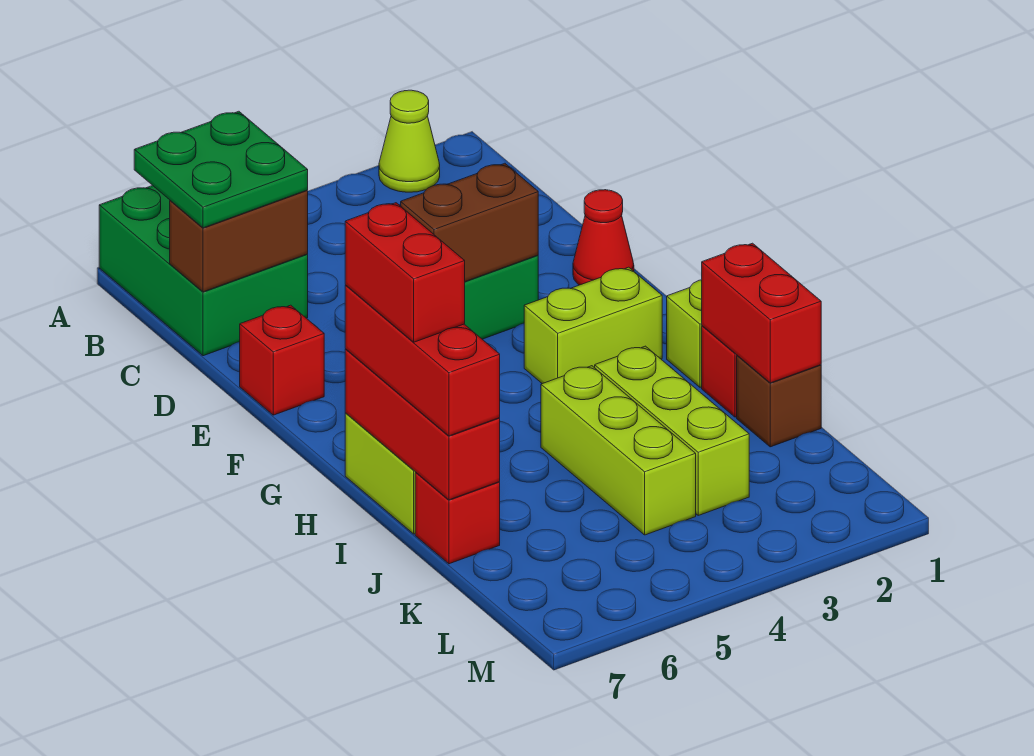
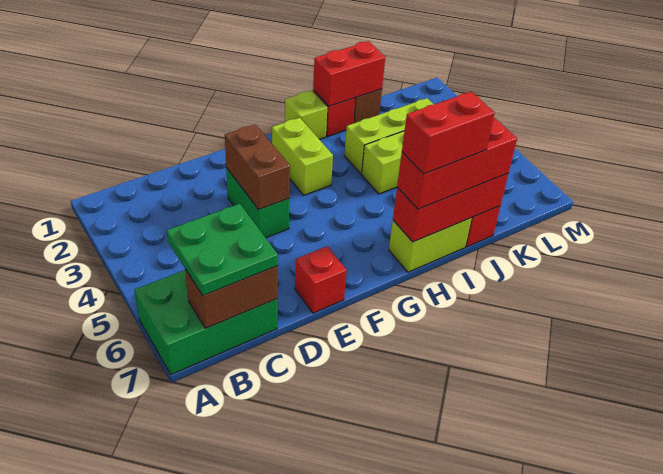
lime cone A2 level 1 -> none
brown brick C6:C7 level 2 -> brown brick B7:C7 level 2
red cone E1 level 1 -> none

